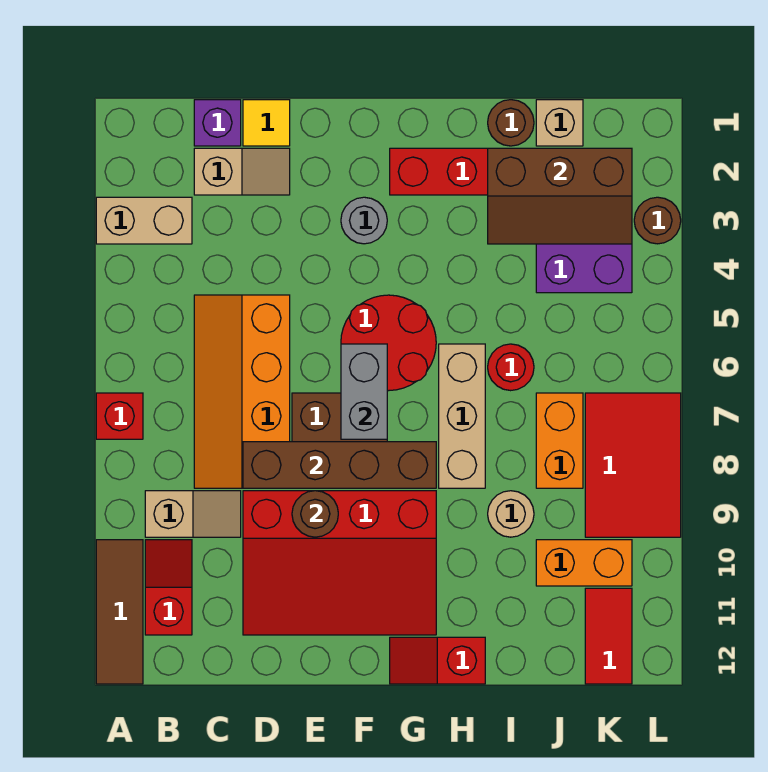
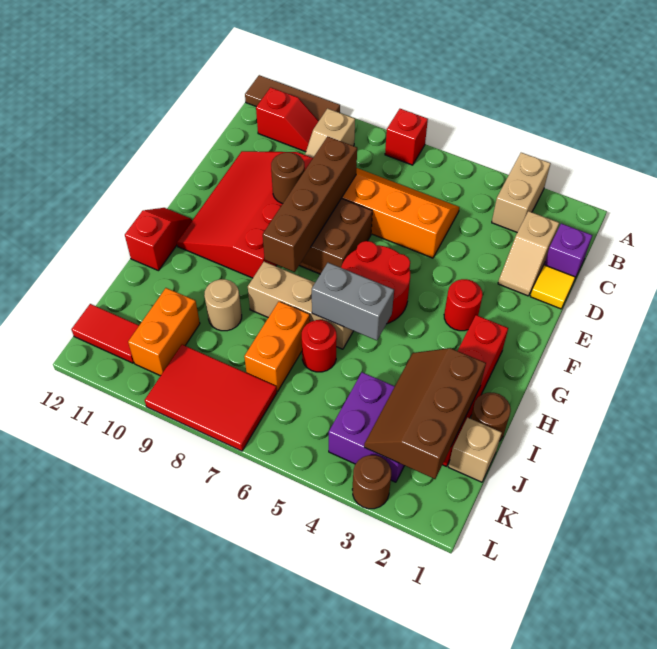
grey round brick F3 level 1 -> red round brick F3 level 1
grey brick F6:F7 level 2 -> grey brick H5:H6 level 2
orange brick J7:J8 level 1 -> orange brick I7:J7 level 1

